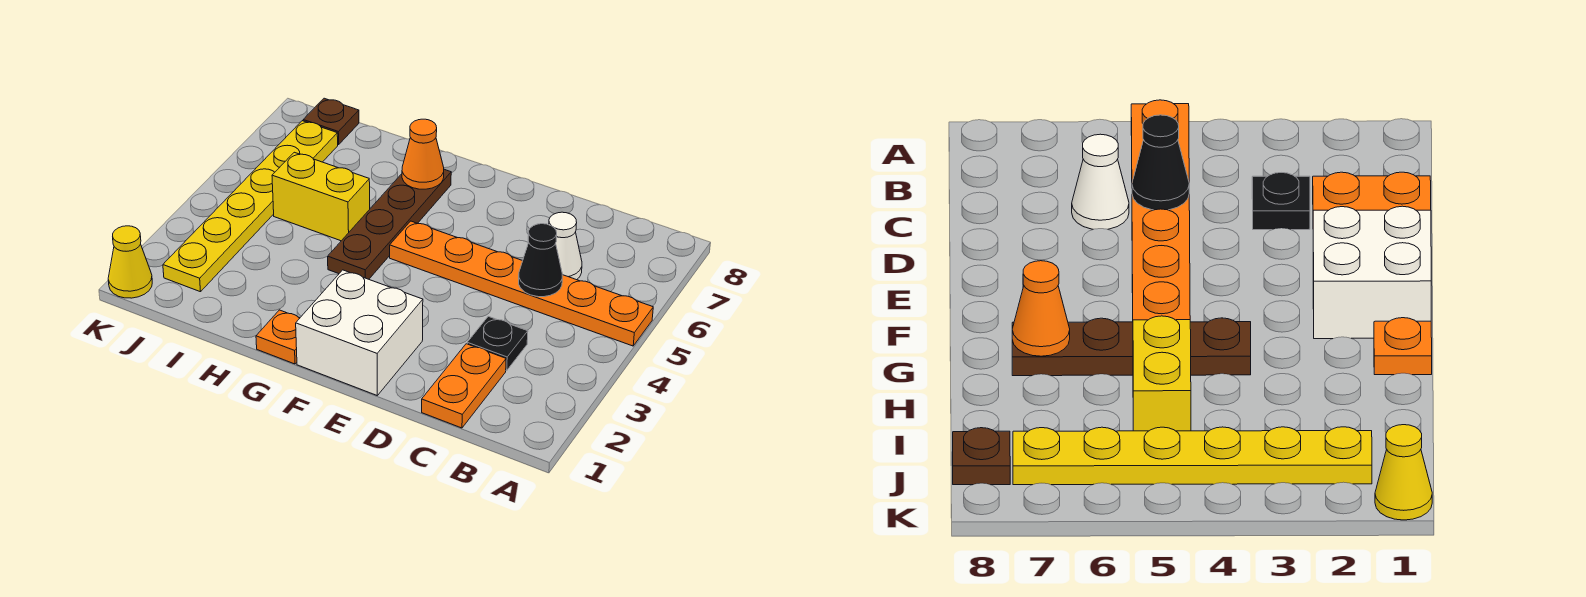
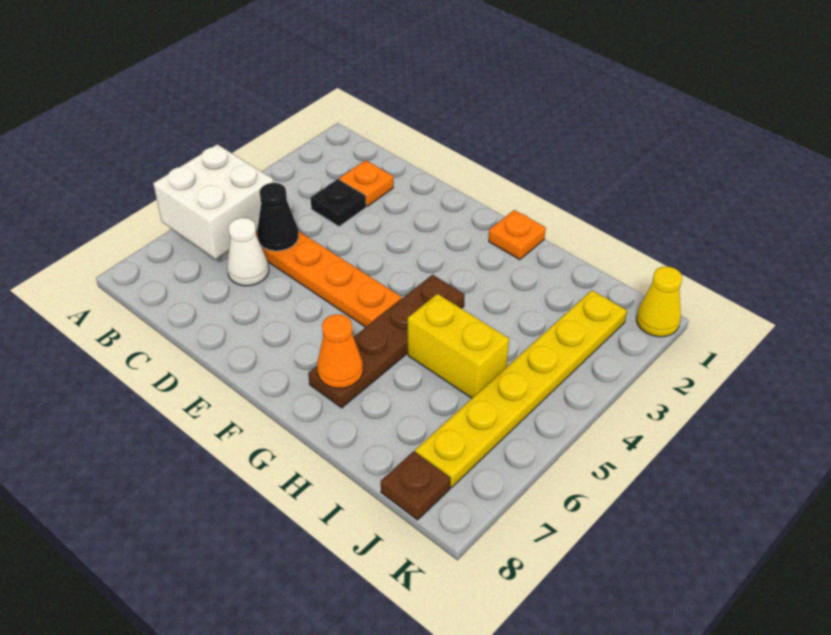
orange plate C1:C2 level 1 -> orange plate C2 level 1
white brick E1:F2 level 1 -> white brick A5:B6 level 2

